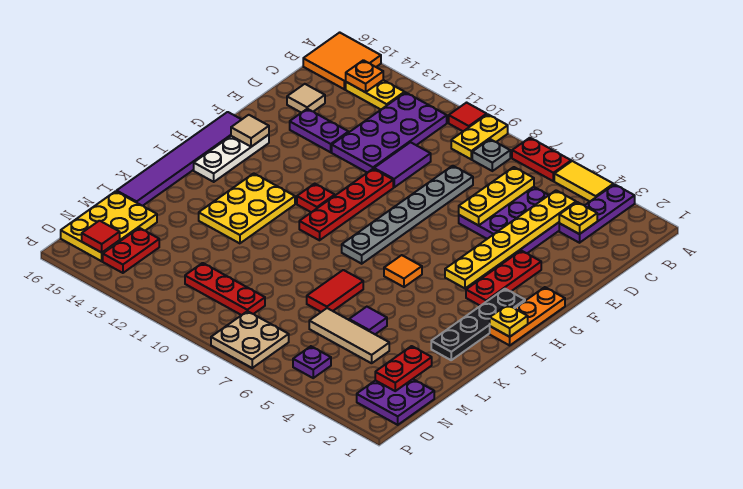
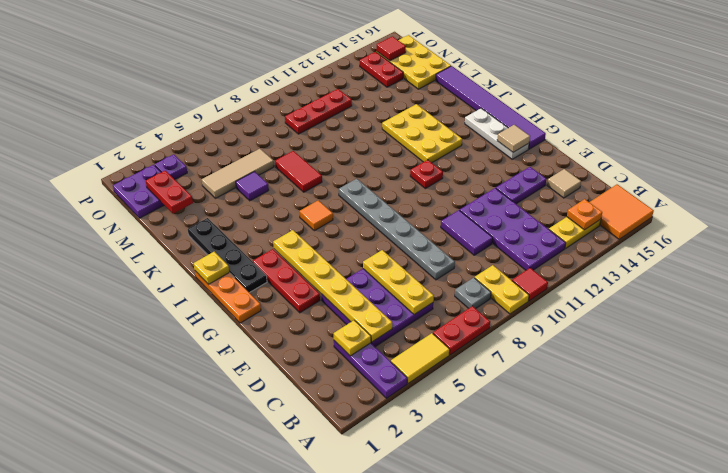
red plate F10:I10 level 1 -> none
purple plate O5 level 1 -> purple plate O3 level 1
tan plate O7:P8 level 1 -> none

